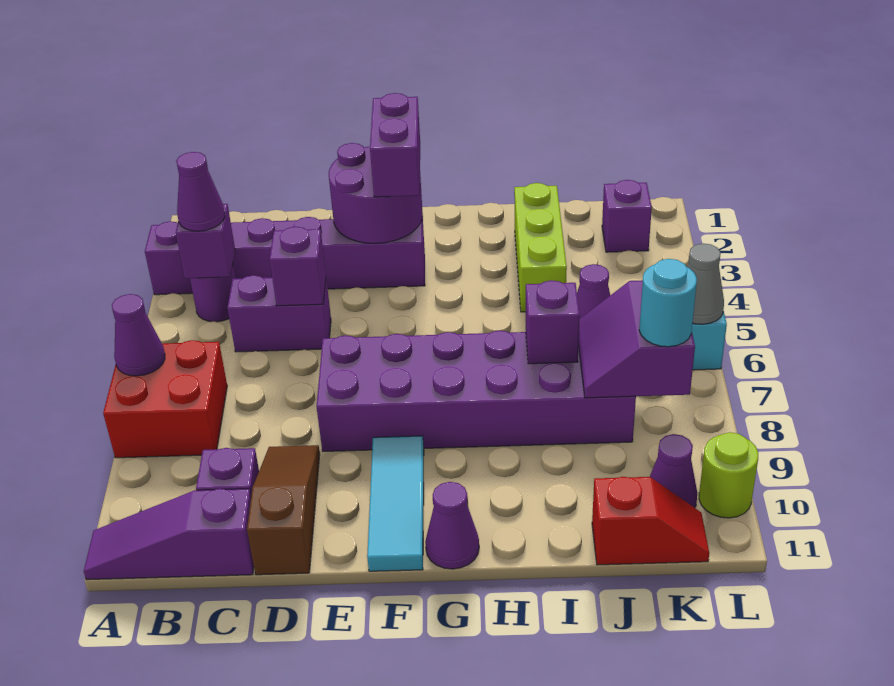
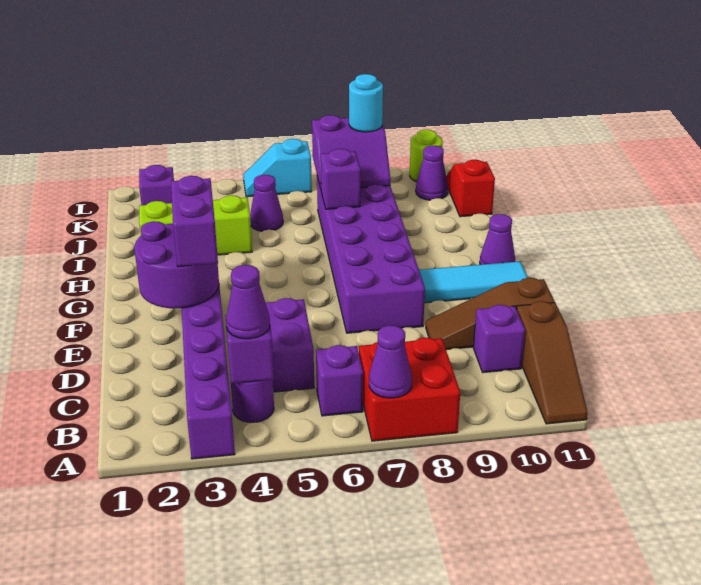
purple slope A11:C11 level 1 top C -> brown slope A11:C11 level 1 top C
purple brick D5 level 2 -> purple brick B6 level 1
purple brick F2:F3 level 3 -> purple brick E3:F3 level 3
grey cone L6 level 2 -> none

